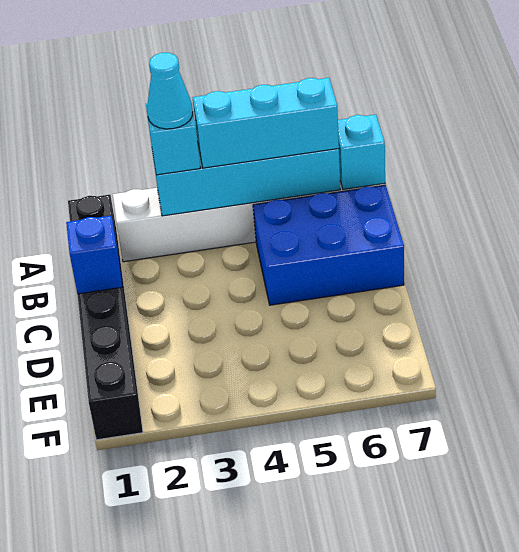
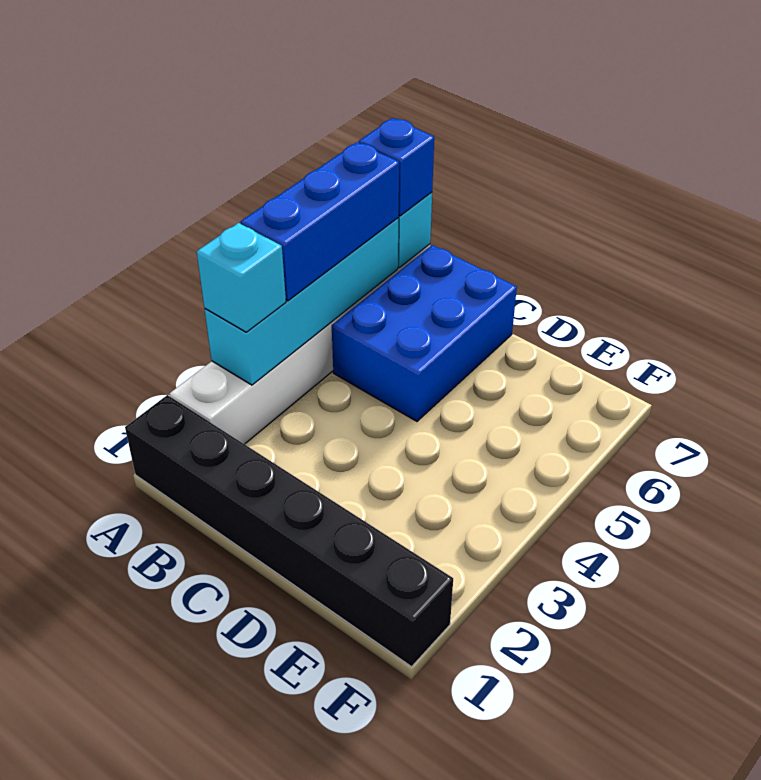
cyan cone A3 level 4 -> none
cyan brick A4:A6 level 3 -> blue brick A4:A6 level 3
blue brick C1 level 2 -> blue brick A7 level 3

